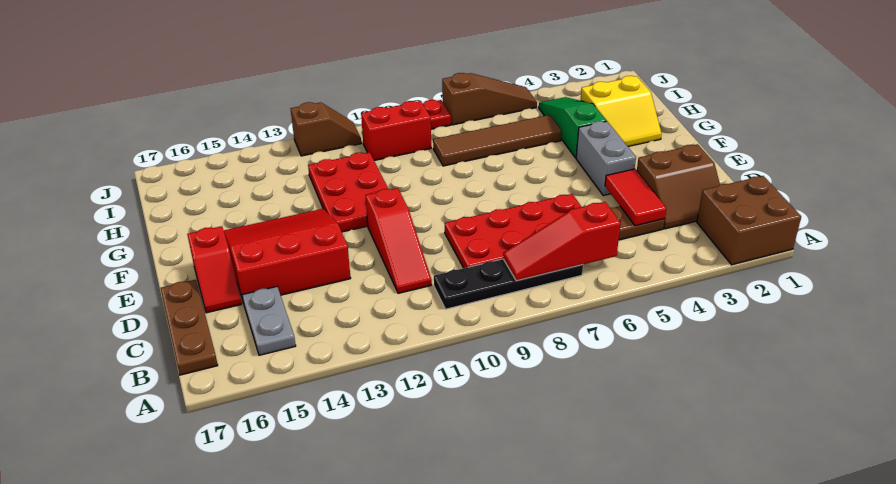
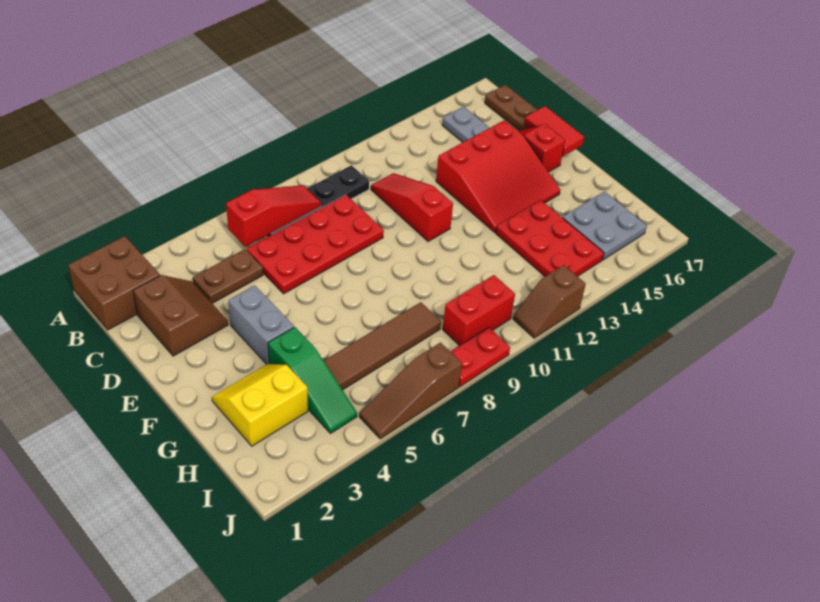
brown slope C2:D3 level 1 top D -> brown slope C2:D3 level 1 top 2
red tile C4:D4 level 2 -> red tile D17:E17 level 2
red plate F11:H12 level 1 -> red plate G13:I14 level 1
none -> grey plate H15:I16 level 1

